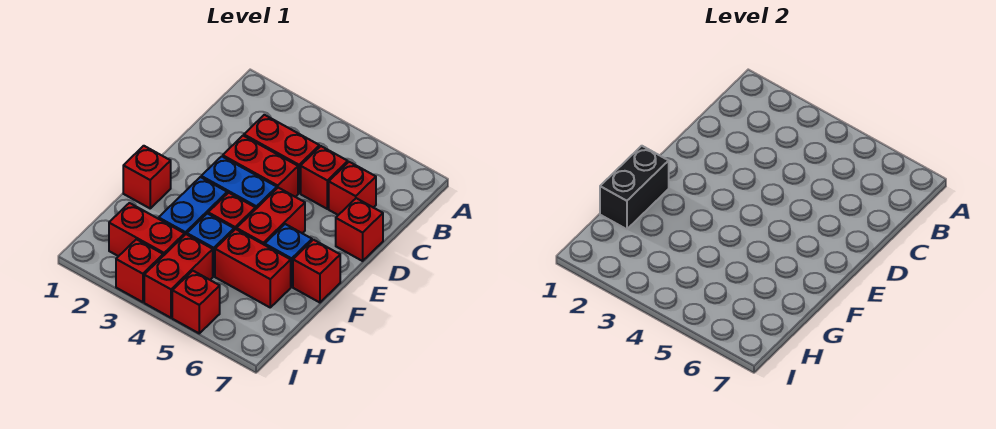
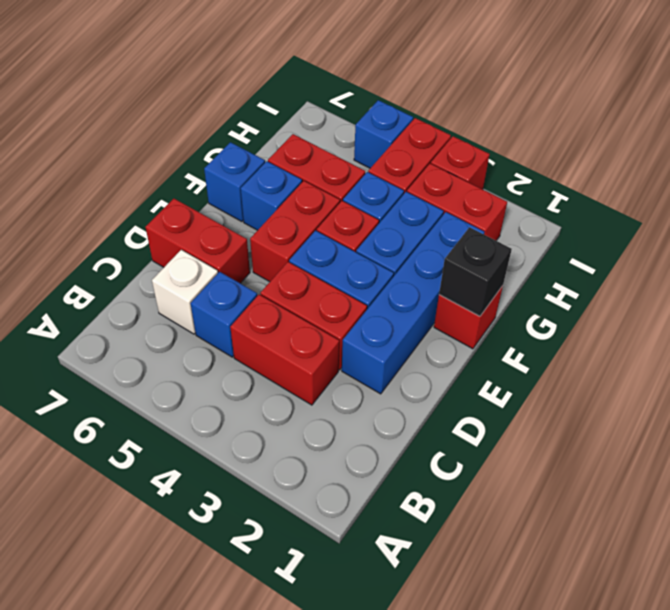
red brick C5 level 1 -> blue brick C5 level 1
red brick C6 level 1 -> white brick C6 level 1
none -> blue brick D2:G2 level 1
red brick D7 level 1 -> red brick D6:D7 level 1
black brick F1:G1 level 2 -> black brick F1 level 2
red brick F7 level 1 -> blue brick F7 level 1
red brick I5 level 1 -> blue brick I5 level 1

